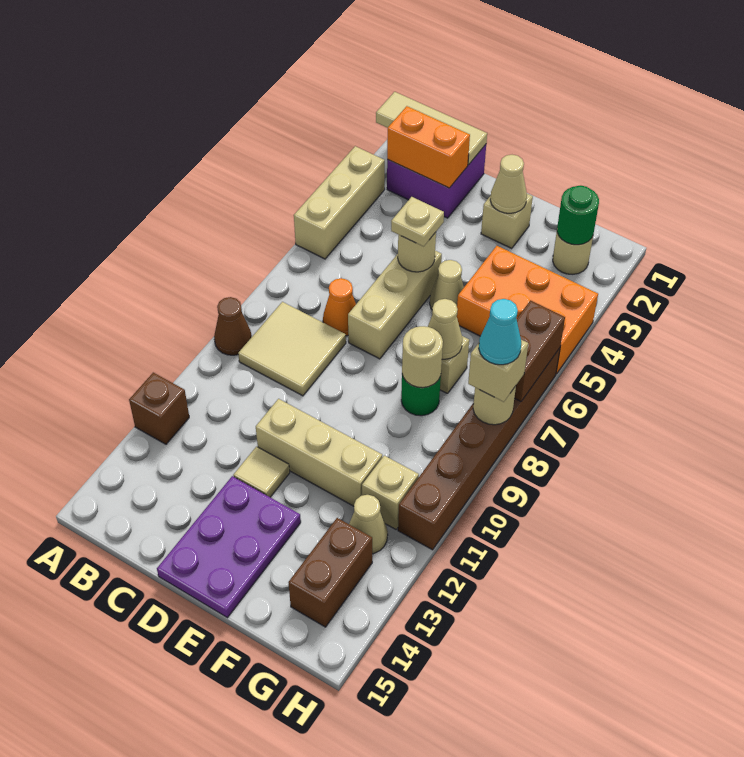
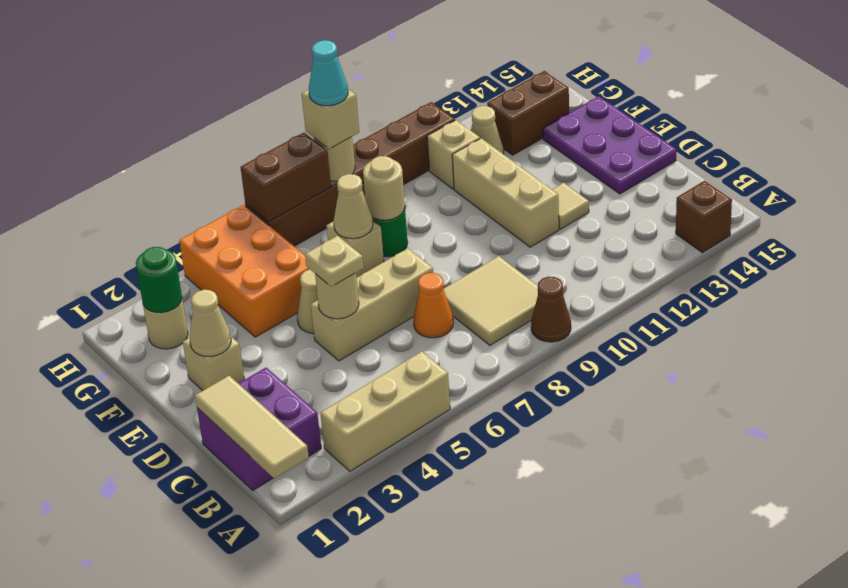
brown brick A12 level 1 -> brown brick A14 level 1
orange brick B2:C2 level 2 -> none
purple plate D13:E15 level 1 -> purple plate D14:F15 level 1

